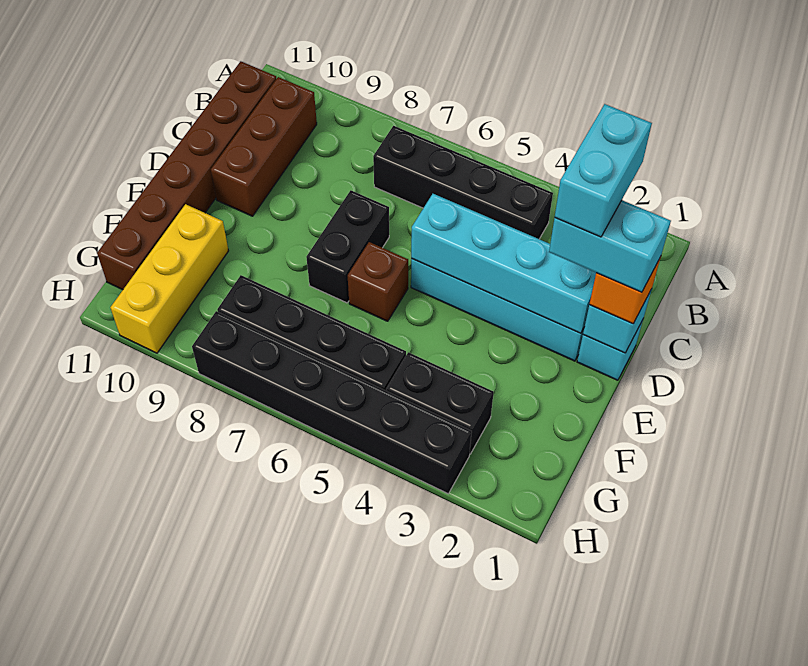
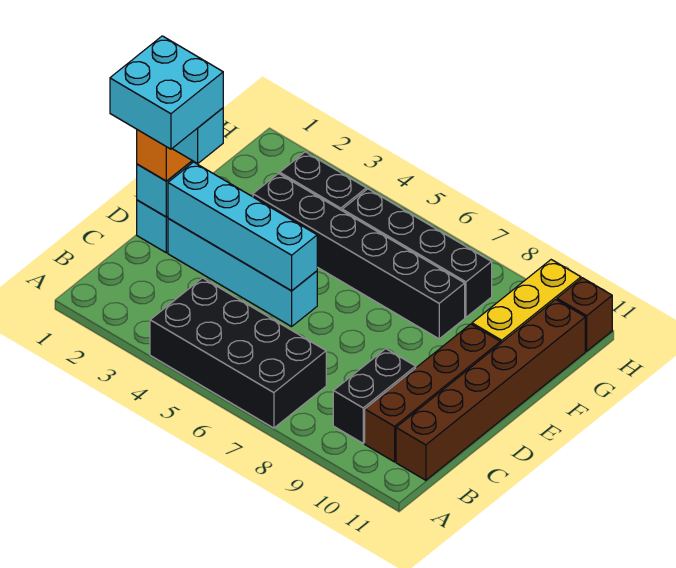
black brick B4:B7 level 1 -> black brick A4:B7 level 1
brown brick B10:D10 level 1 -> brown brick B10:E10 level 1
cyan brick C2:D2 level 5 -> cyan brick C1:D2 level 5
black brick D7:E7 level 1 -> black brick B9:C9 level 1
brown brick E6 level 1 -> brown brick H11 level 1
black brick H3:H8 level 1 -> black brick F3:F8 level 1

